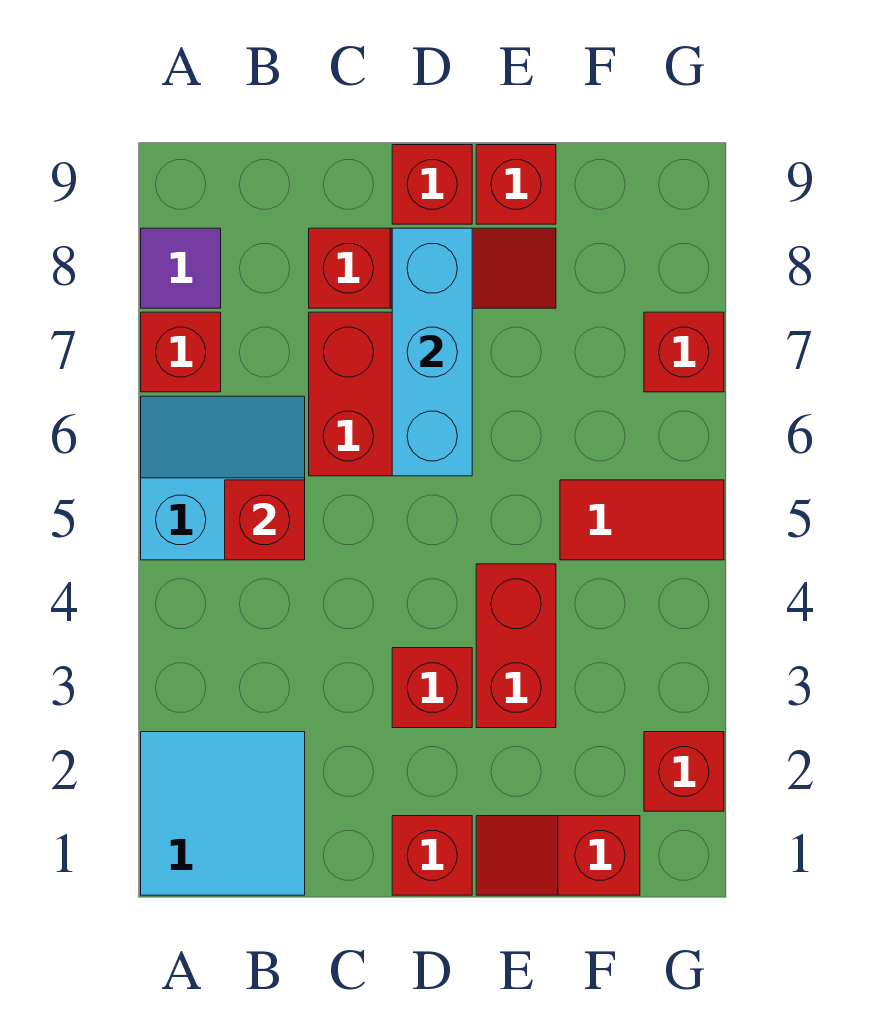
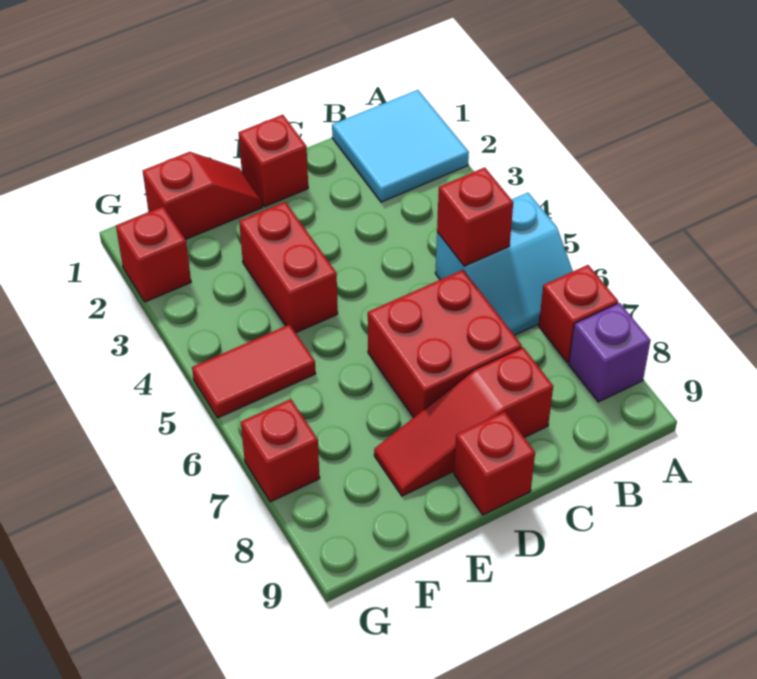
purple tile A8 level 1 -> purple brick A8 level 1
red brick D3 level 1 -> none
cyan brick D6:D8 level 2 -> none
red brick E9 level 1 -> none

